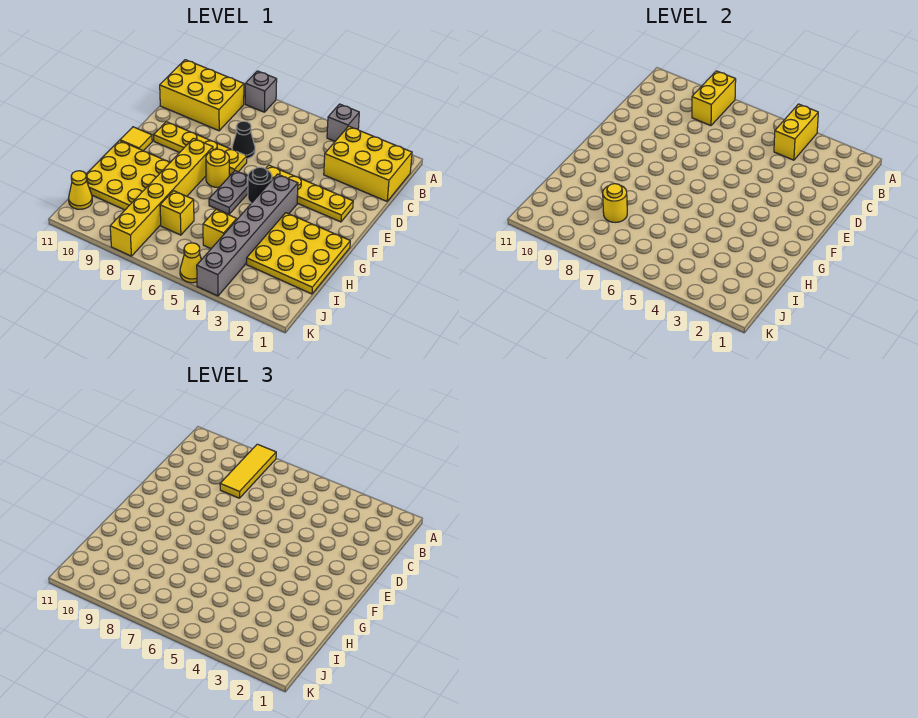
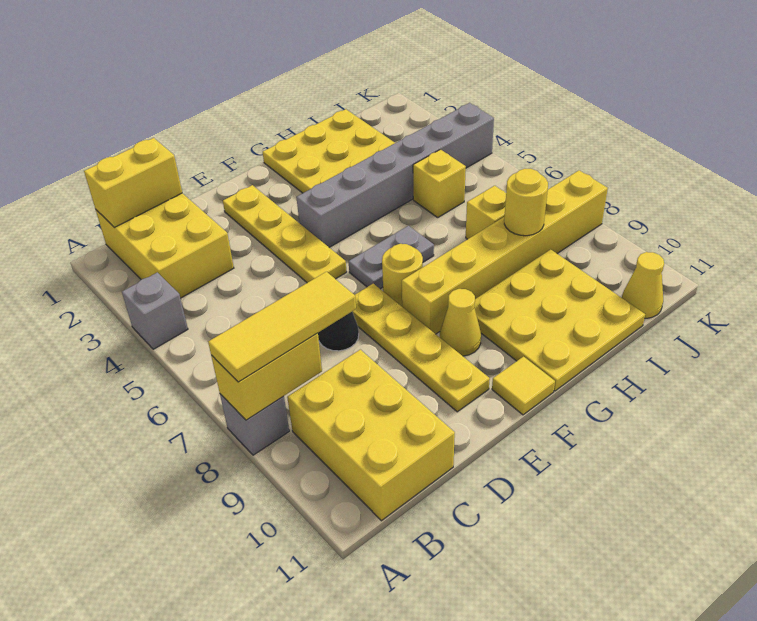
yellow brick A4:B4 level 2 -> yellow brick B1:C1 level 2
black round brick F5 level 1 -> none
yellow cone K5 level 1 -> yellow cone F9 level 1

